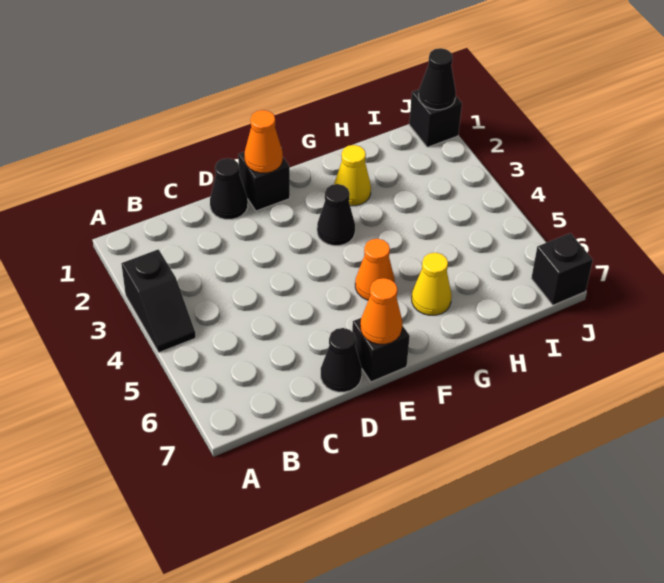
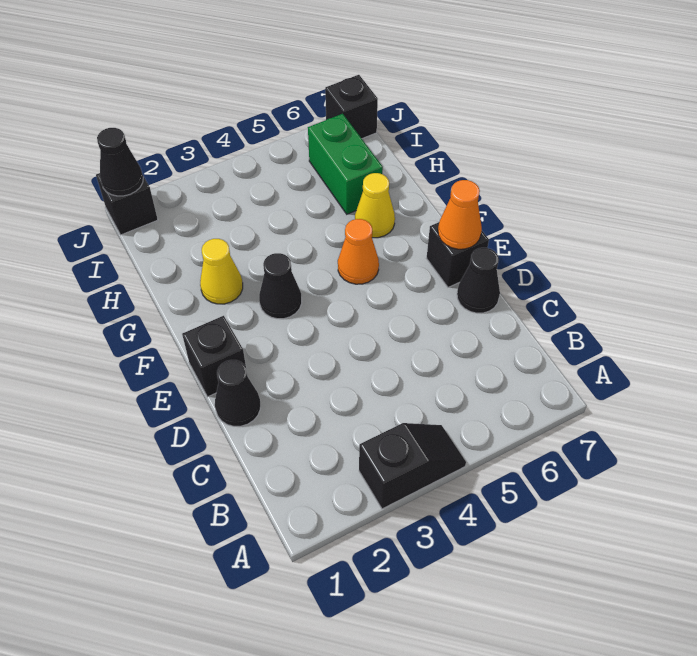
orange cone E1 level 2 -> none
none -> green brick H6:I6 level 1

